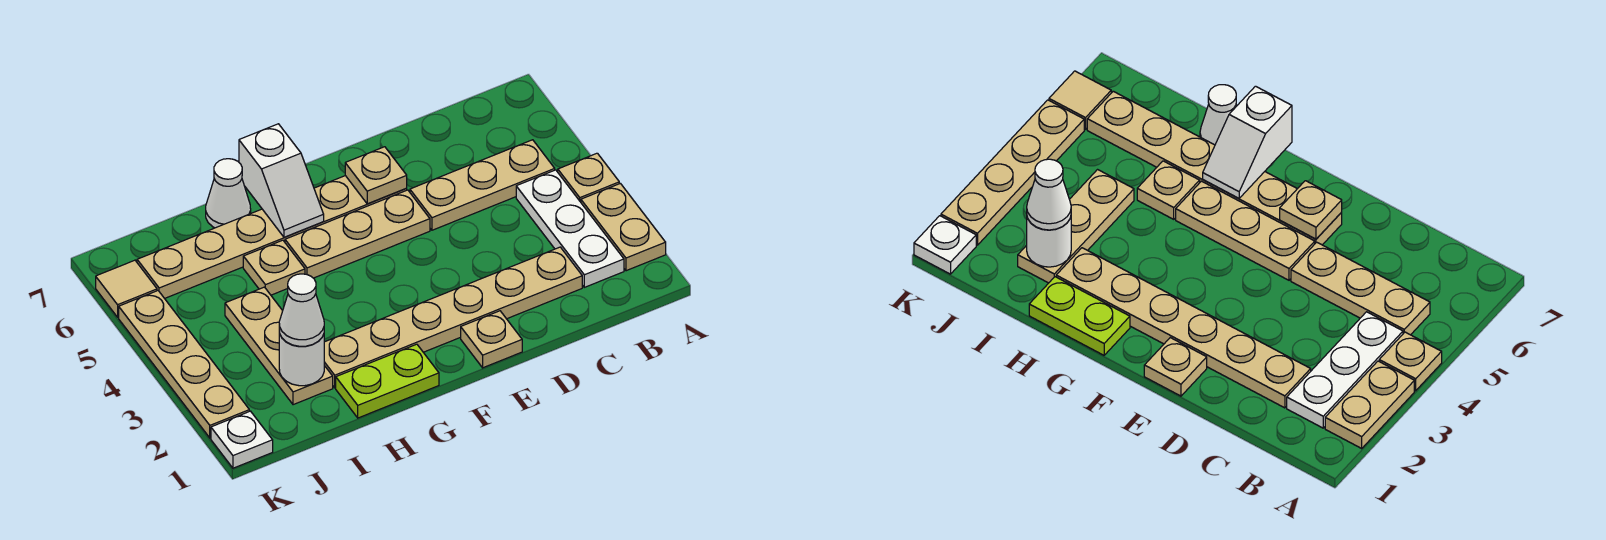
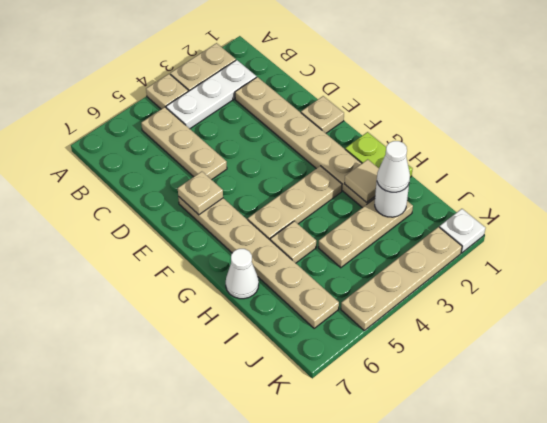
tan plate E5:G5 level 1 -> tan plate G3:G5 level 1
white slope G6:G7 level 2 top 7 -> none
tan tile K6 level 1 -> tan tile H2 level 2

